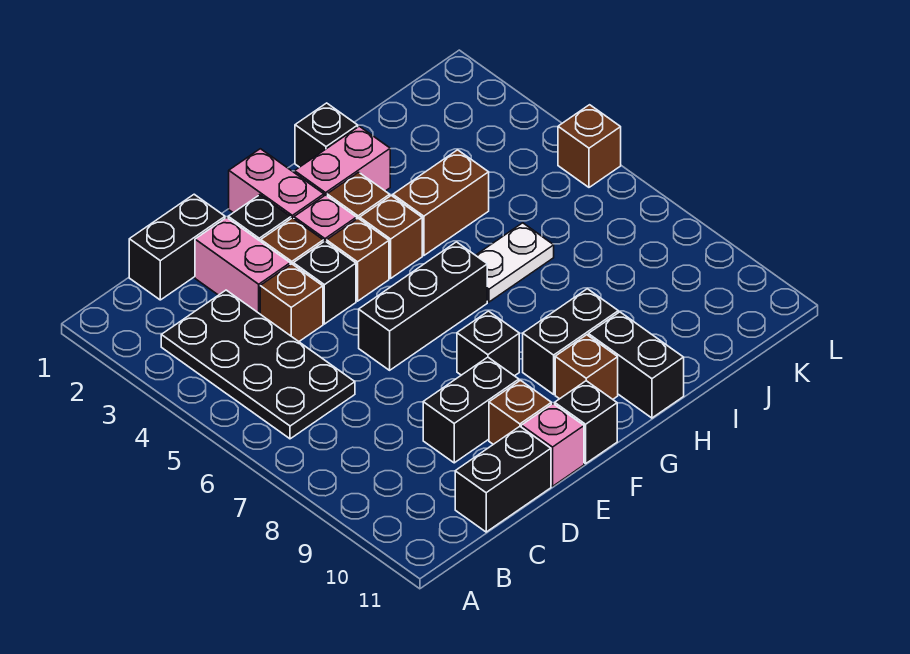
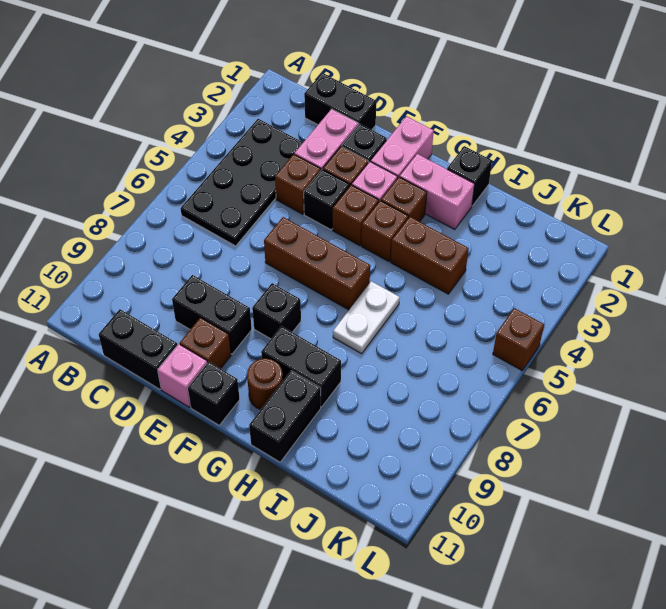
black brick E6:G6 level 1 -> brown brick E6:G6 level 1
brown brick G10 level 1 -> brown round brick G10 level 1
white plate H6:I6 level 1 -> white plate H6:H7 level 1

